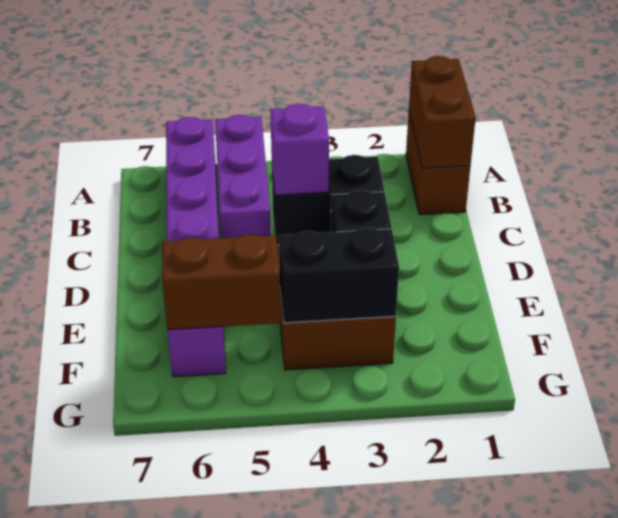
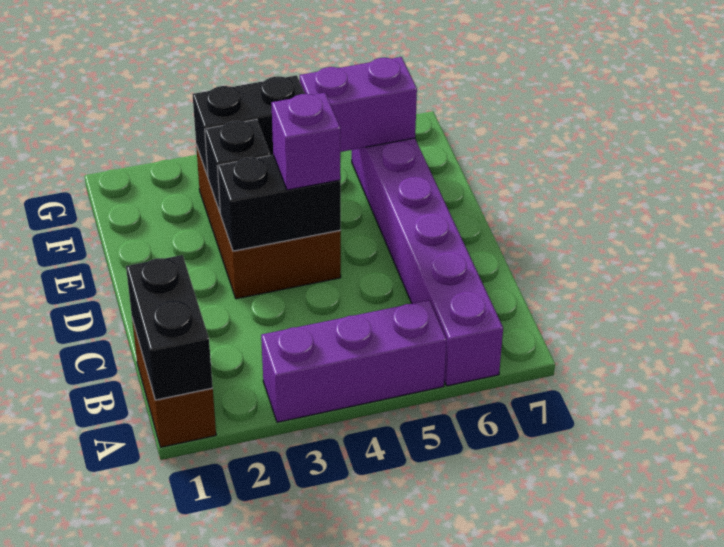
brown brick A1:B1 level 2 -> black brick A1:B1 level 2
purple brick A5:C5 level 1 -> purple brick A3:A5 level 1
brown brick F5:F6 level 2 -> purple brick F5:F6 level 2

